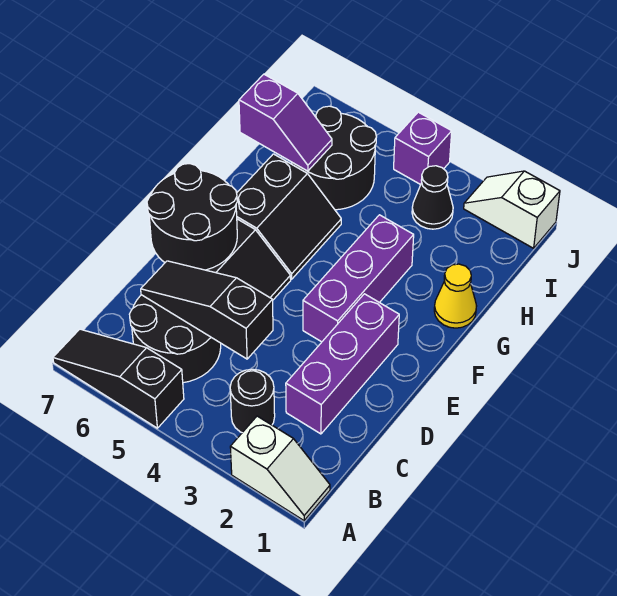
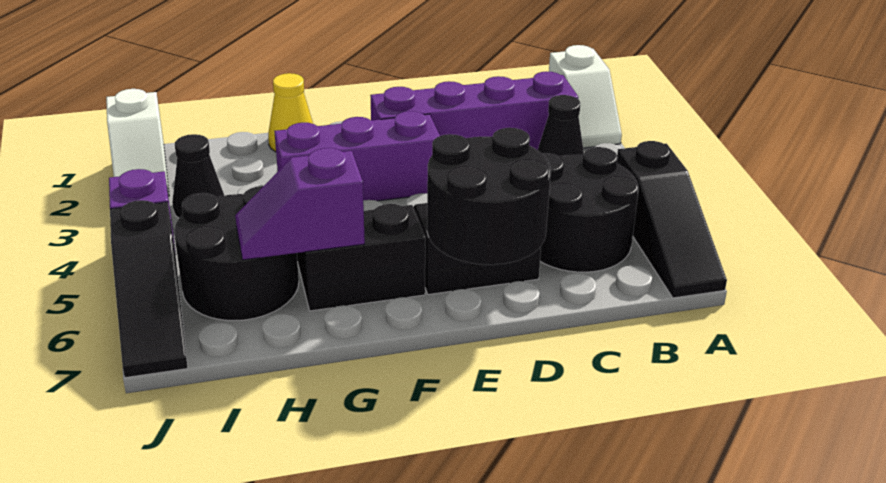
white slope A1:A2 level 1 top 2 -> white slope A1:A2 level 1 top 1
black round brick B3 level 1 -> black cone B3 level 1
purple brick C2:E2 level 1 -> purple brick B2:E2 level 1
black slope C4:C6 level 2 top 4 -> black slope J5:J7 level 1 top 5
purple slope H6:H7 level 2 top 7 -> purple slope G6:H6 level 2 top G

